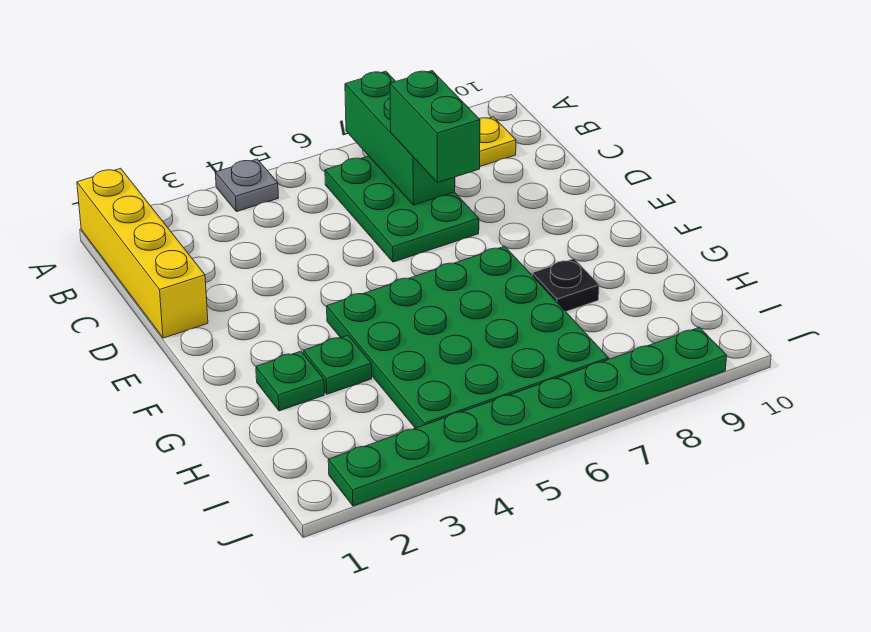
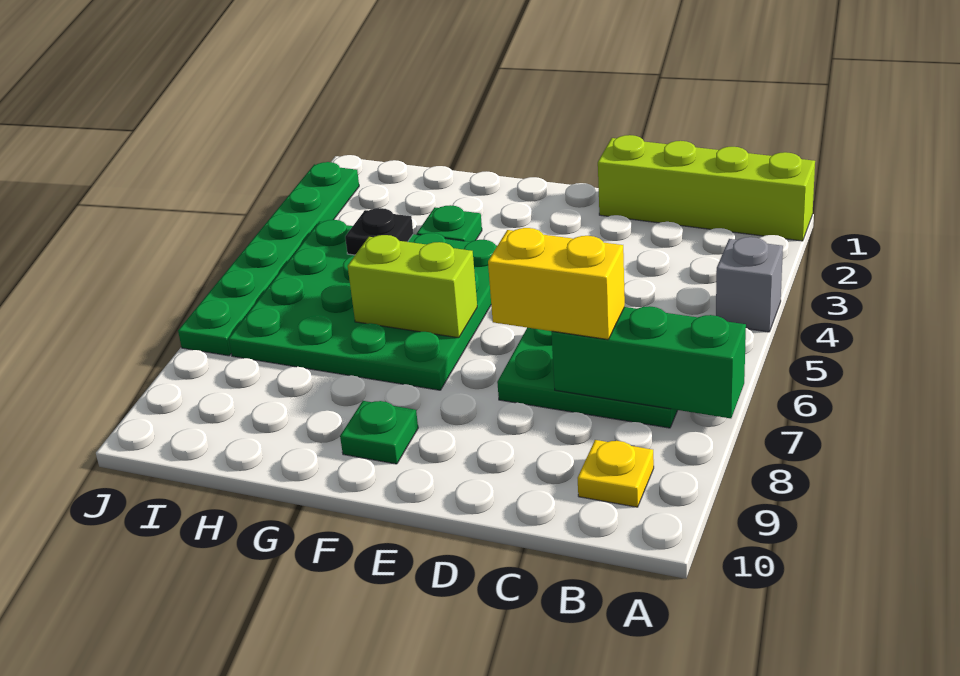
yellow brick A1:D1 level 1 -> lime brick A1:D1 level 1
grey plate A4 level 1 -> grey brick A4 level 1
green brick C7:D7 level 3 -> yellow brick C7:D7 level 3
none -> lime brick F6:G6 level 2
green plate G2 level 1 -> green plate F9 level 1
black plate G8 level 1 -> black plate H4 level 2
green plate J2:J9 level 1 -> green plate J2:J7 level 1

